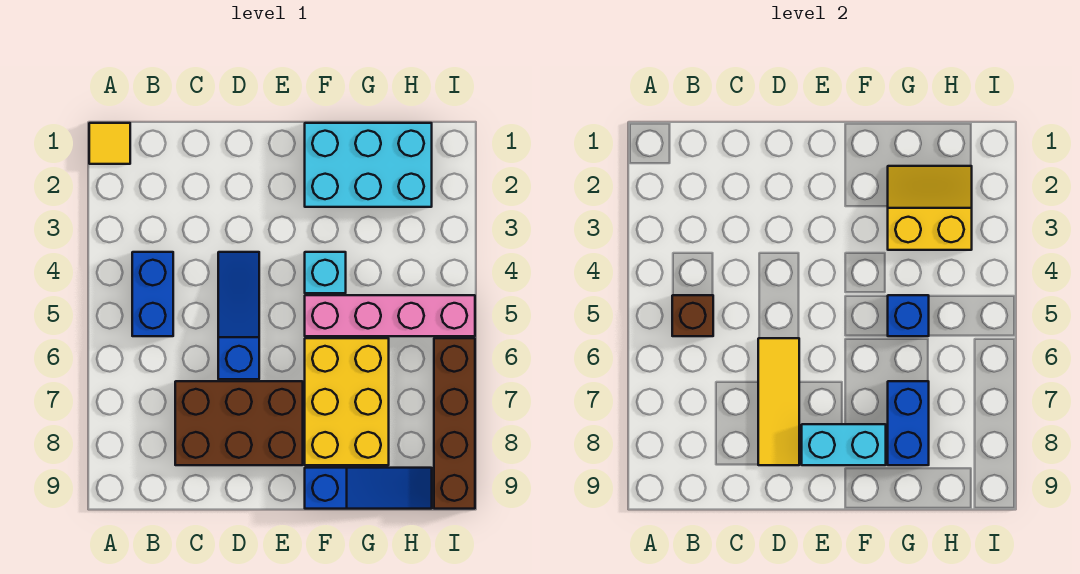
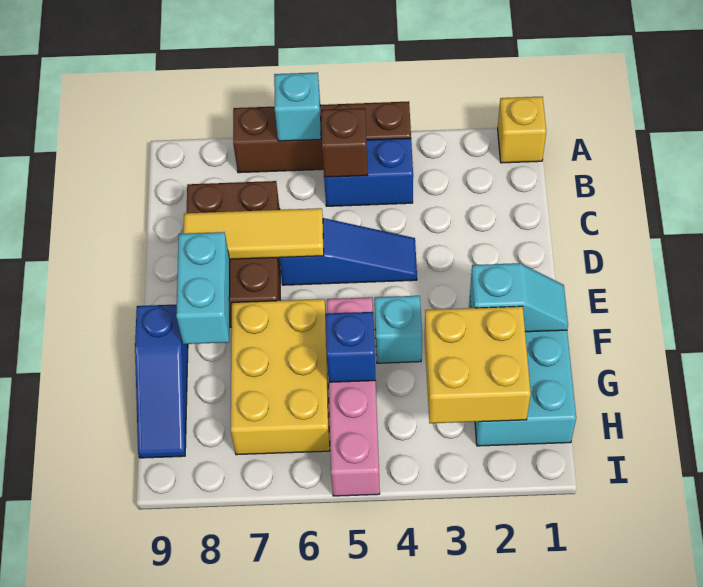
yellow tile A1 level 1 -> yellow brick A1 level 1
none -> cyan brick A6 level 2
none -> cyan slope F1:F2 level 2 top 2
yellow brick F6:G8 level 1 -> yellow brick F6:H7 level 1
yellow slope G2:H3 level 2 top 3 -> yellow brick G2:H3 level 2
blue brick G7:G8 level 2 -> none
brown brick I6:I9 level 1 -> brown brick A4:A7 level 1

